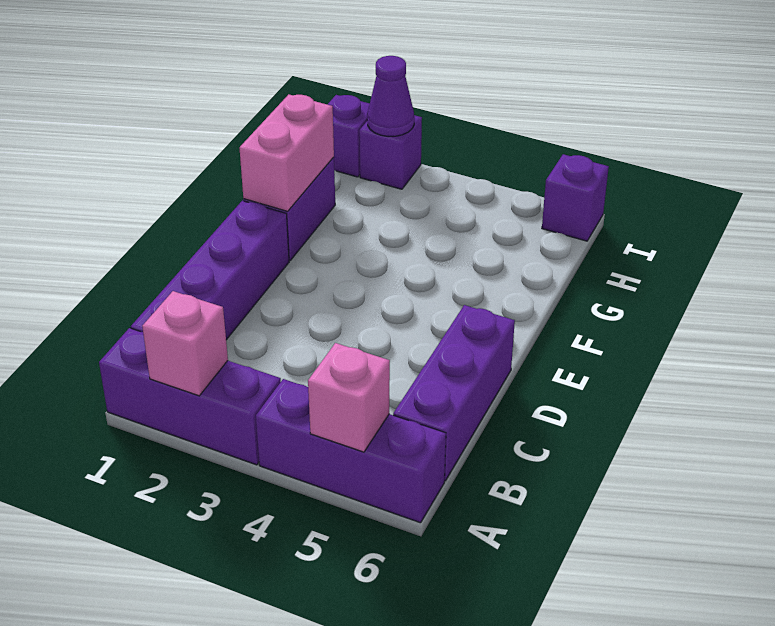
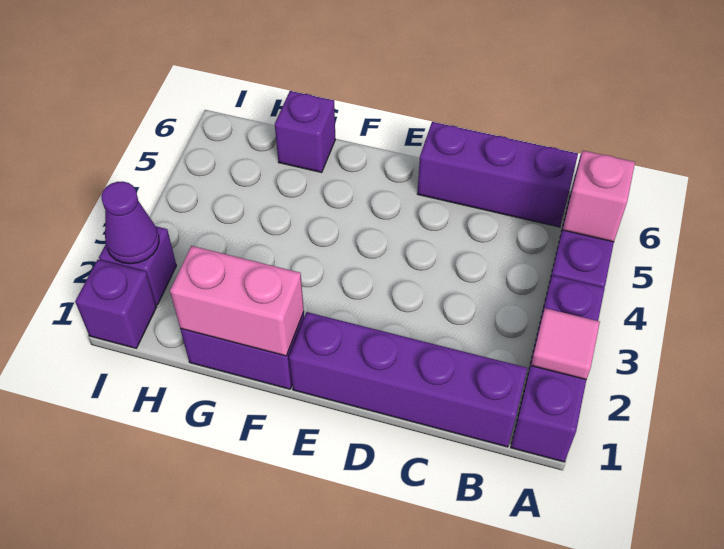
pink brick A2 level 2 -> pink tile A2 level 2
purple brick I6 level 1 -> purple brick G6 level 1

